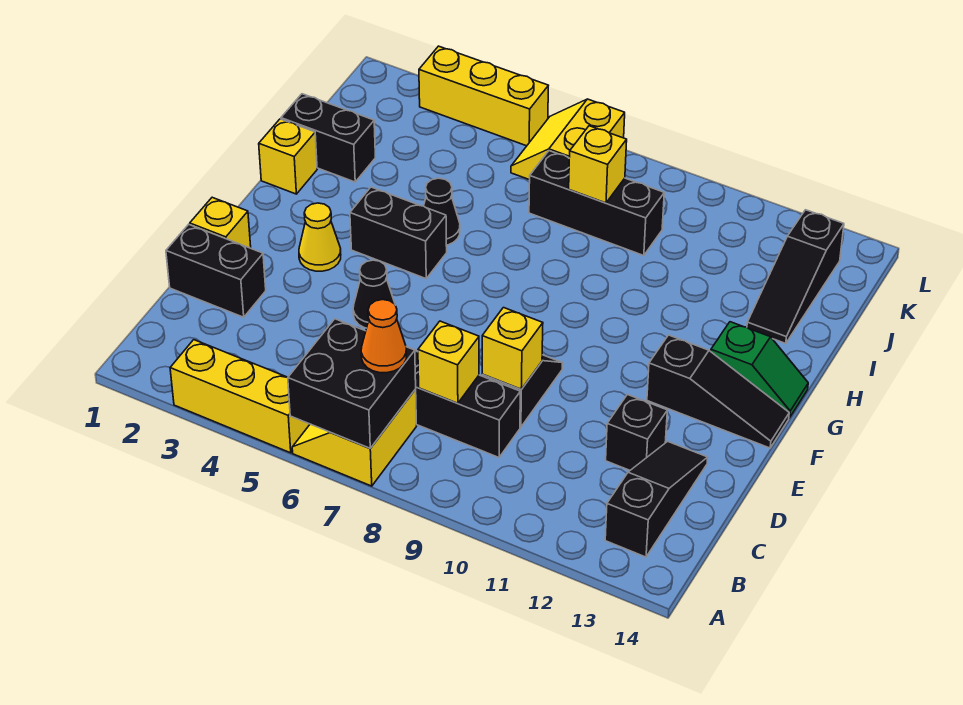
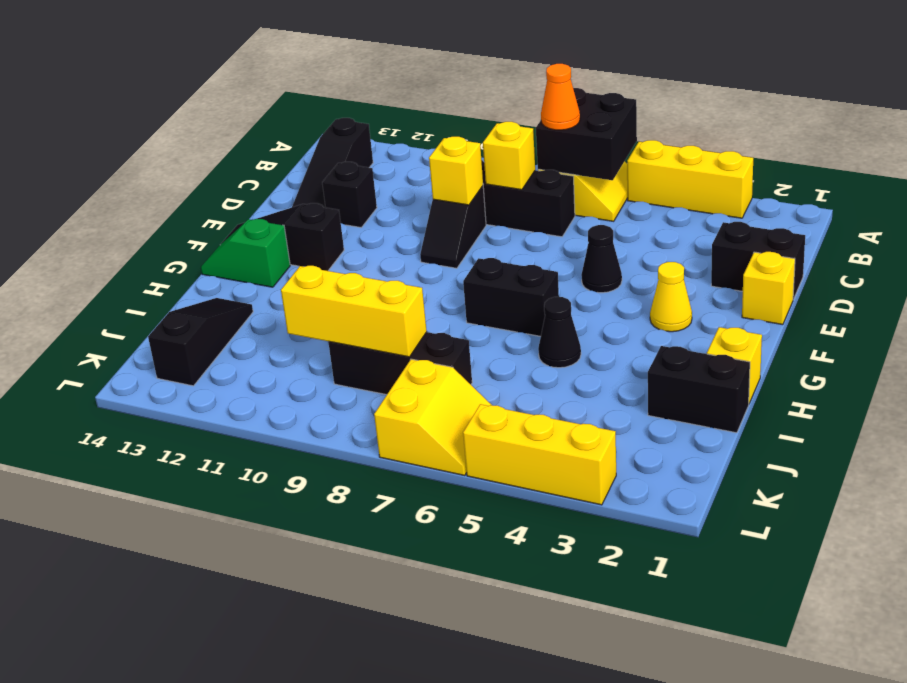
black brick G4:G5 level 1 -> black brick G6:G7 level 1
yellow brick J8 level 2 -> yellow brick J8:J10 level 2

